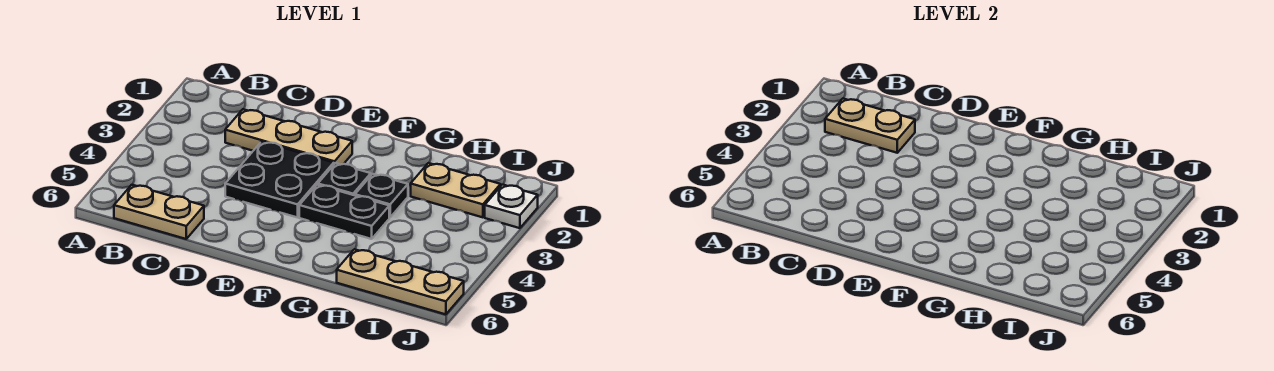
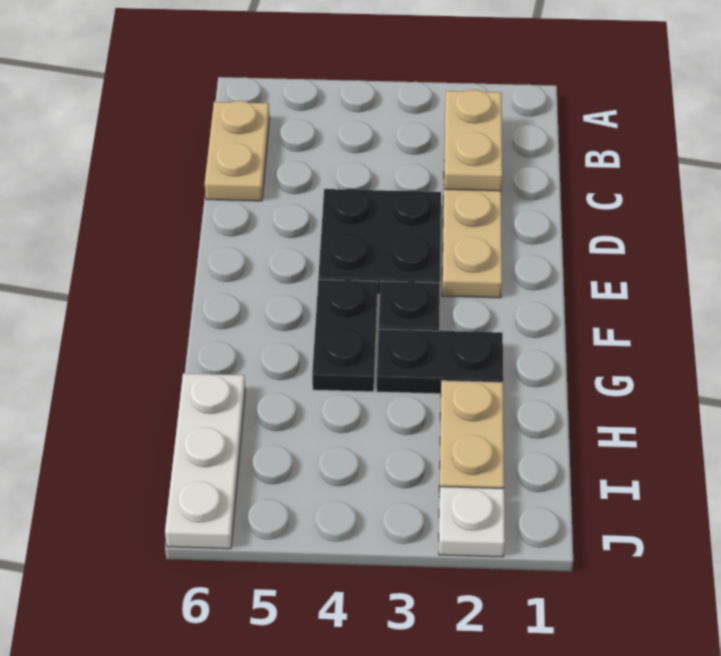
black plate G3 level 1 -> black plate G2:G3 level 1
tan plate H6:J6 level 1 -> white plate H6:J6 level 1

